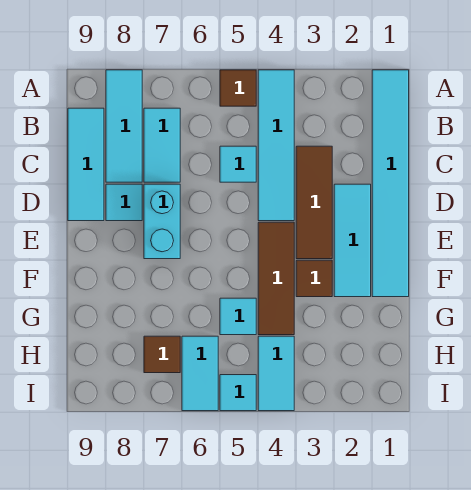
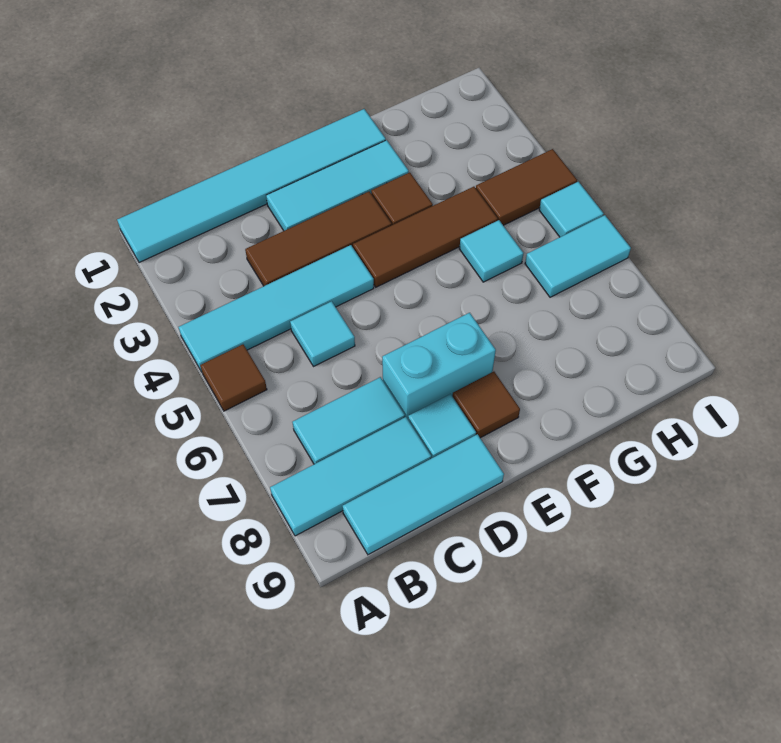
cyan tile H4:I4 level 1 -> brown tile H4:I4 level 1
brown tile H7 level 1 -> brown tile E8 level 1

